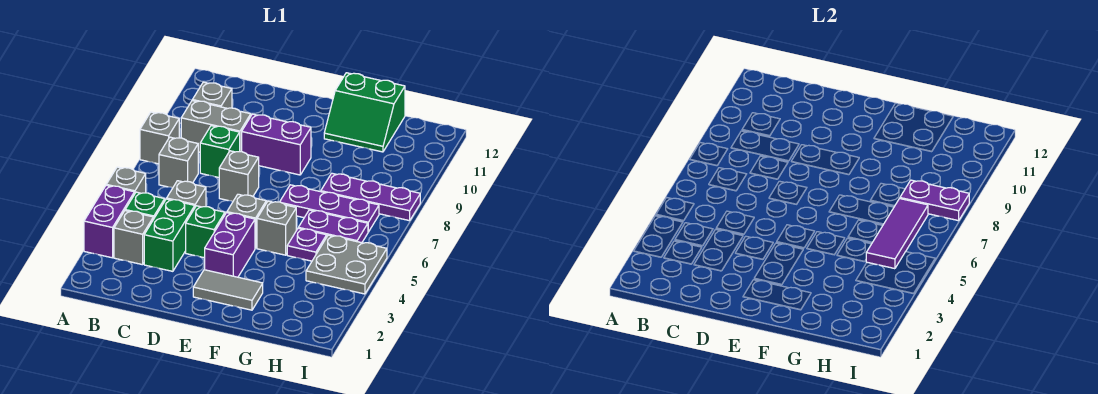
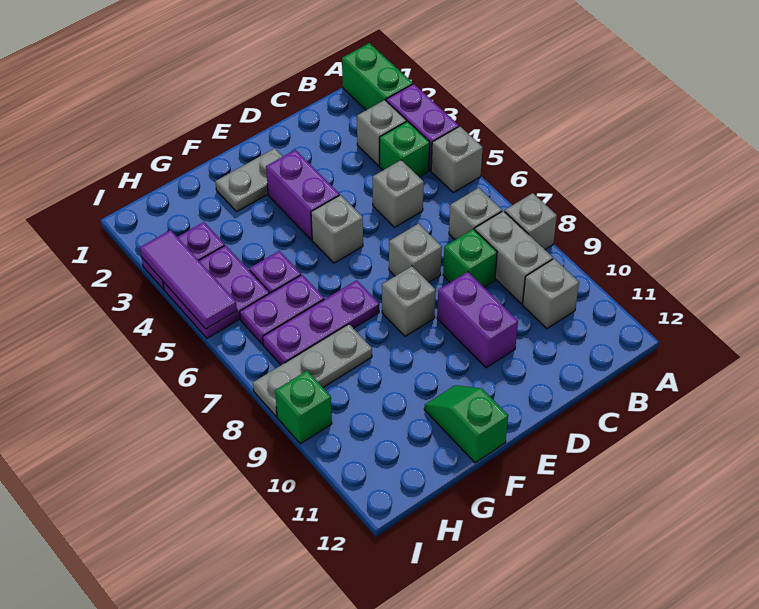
grey brick B9:C9 level 1 -> grey brick B8:B9 level 1
green brick C3:C4 level 1 -> green brick A1:A2 level 1
green brick D4 level 1 -> green brick I9 level 1
purple brick D9:E9 level 1 -> purple brick D9:D10 level 1
grey tile E2:F2 level 1 -> grey plate E2:F2 level 1
grey brick F5 level 1 -> grey brick E8 level 1
green slope F11:G12 level 1 top 12 -> green slope F11:F12 level 1 top 12
purple plate G8:I8 level 1 -> grey plate G8:I8 level 1
grey plate H4:I5 level 1 -> purple plate H4:I5 level 1
purple tile H5:H7 level 2 -> purple tile I3:I5 level 2
purple plate H8:I8 level 2 -> purple plate H3:I3 level 1

